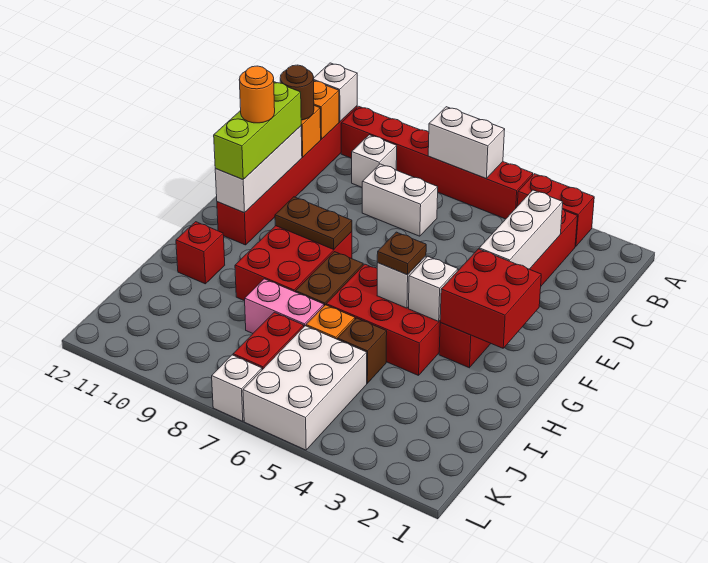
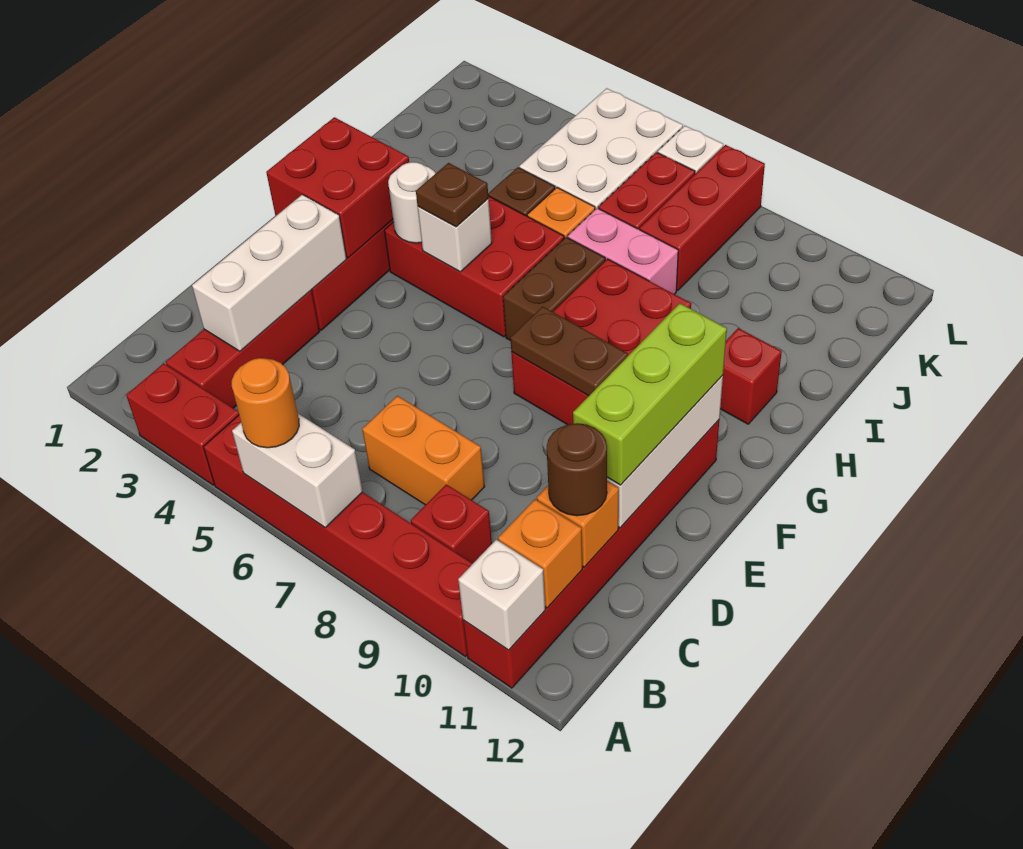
white brick B9 level 1 -> red brick B9 level 1
white brick C7:C8 level 1 -> orange brick C7:C8 level 1
orange round brick E11 level 4 -> orange round brick A6 level 3
white brick G4 level 2 -> white round brick G4 level 2
none -> red brick J8:L8 level 1

